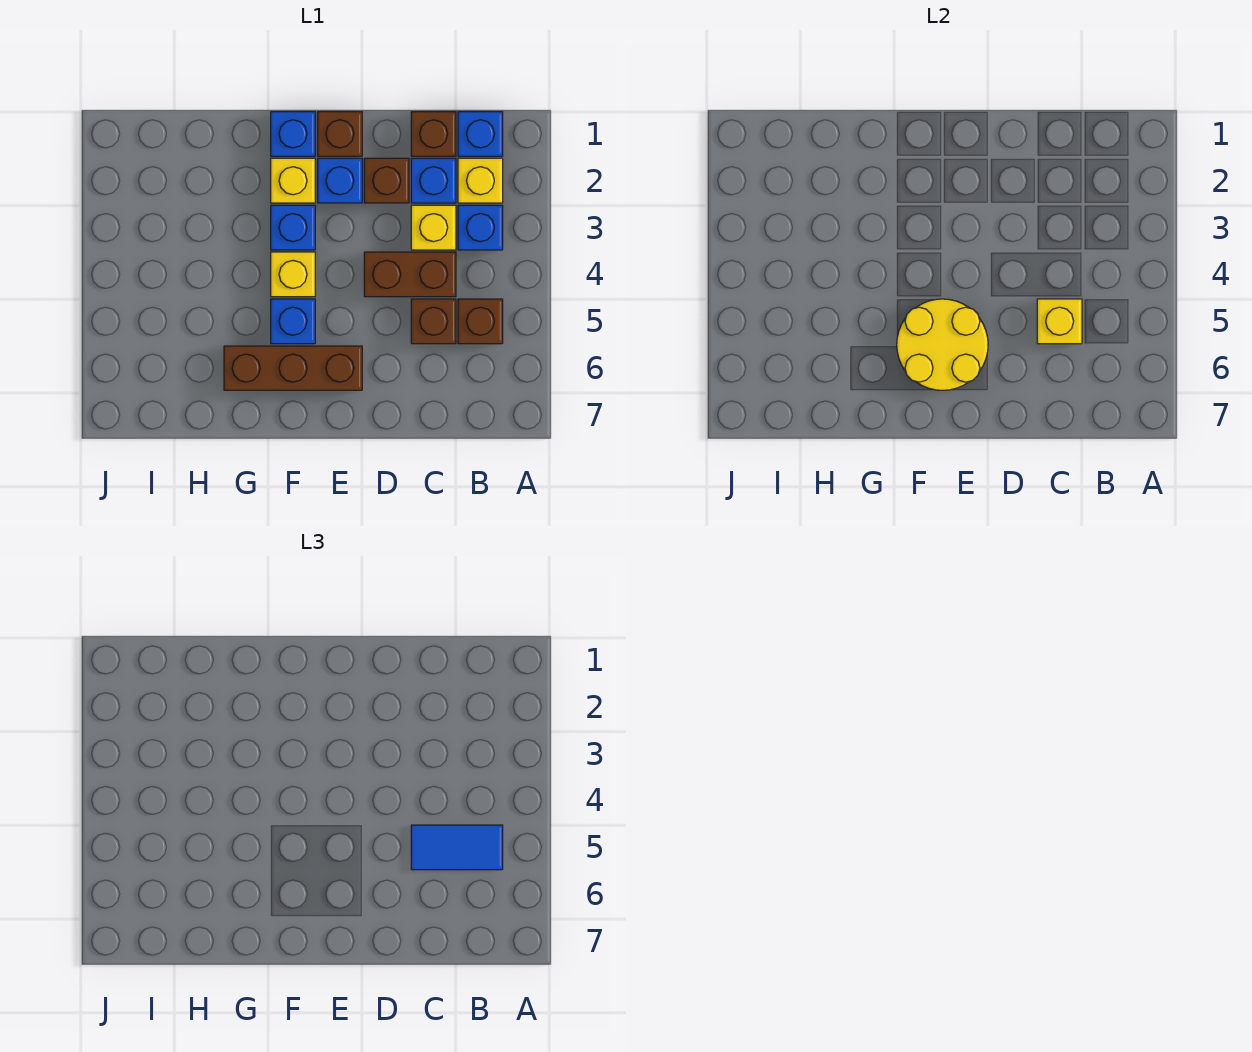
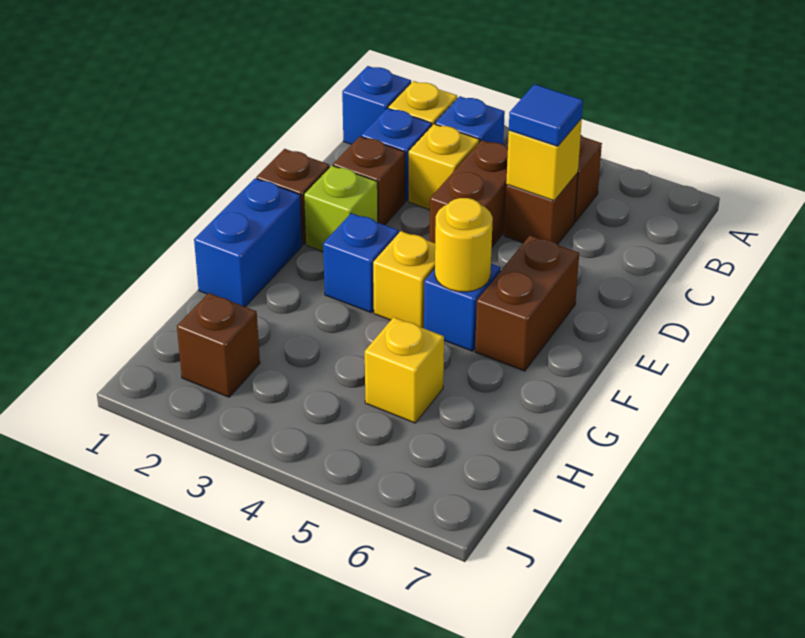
blue tile B5:C5 level 3 -> blue tile C5 level 3
brown brick C1 level 1 -> brown brick I2 level 1
blue brick E2 level 1 -> lime brick E2 level 1
yellow round brick E5:F6 level 2 -> yellow round brick F5 level 2
brown brick E6:G6 level 1 -> brown brick E6:F6 level 1
blue brick F1 level 1 -> blue brick F1:G1 level 1
yellow brick F2 level 1 -> yellow brick H5 level 1

